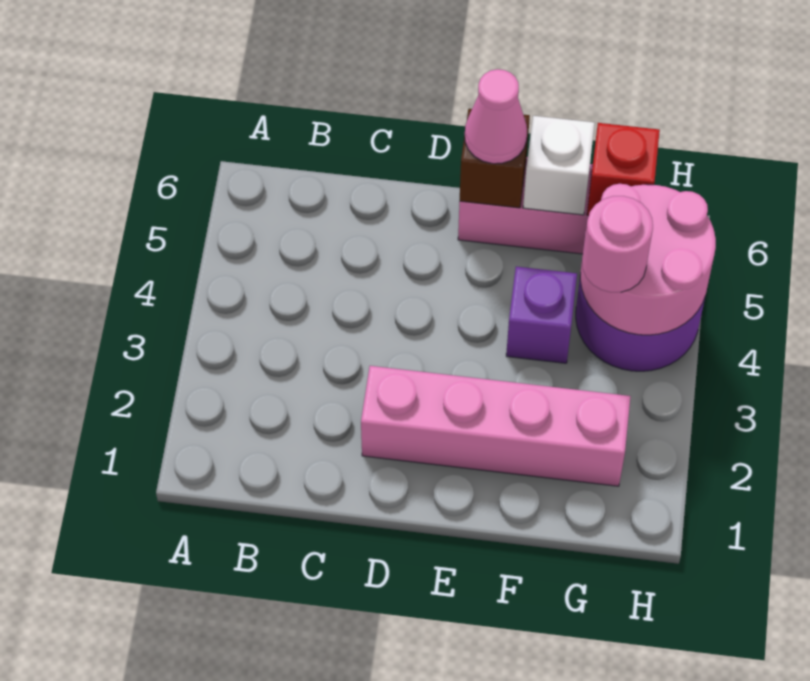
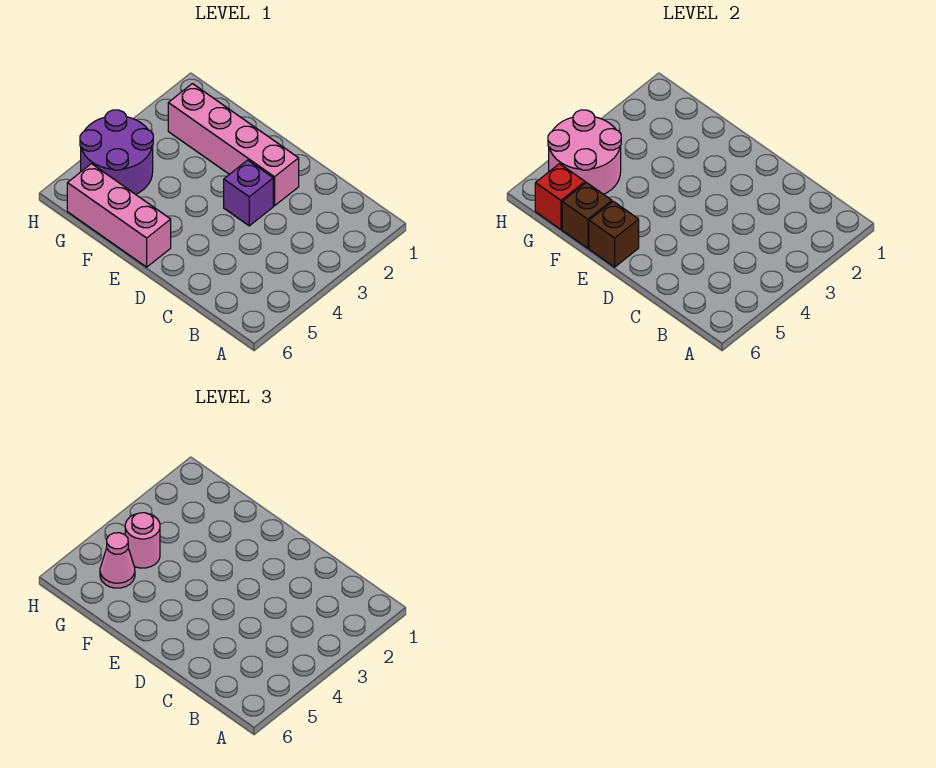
pink cone E6 level 3 -> pink cone G5 level 3
purple brick F4 level 1 -> purple brick D3 level 1
white brick F6 level 2 -> brown brick F6 level 2

